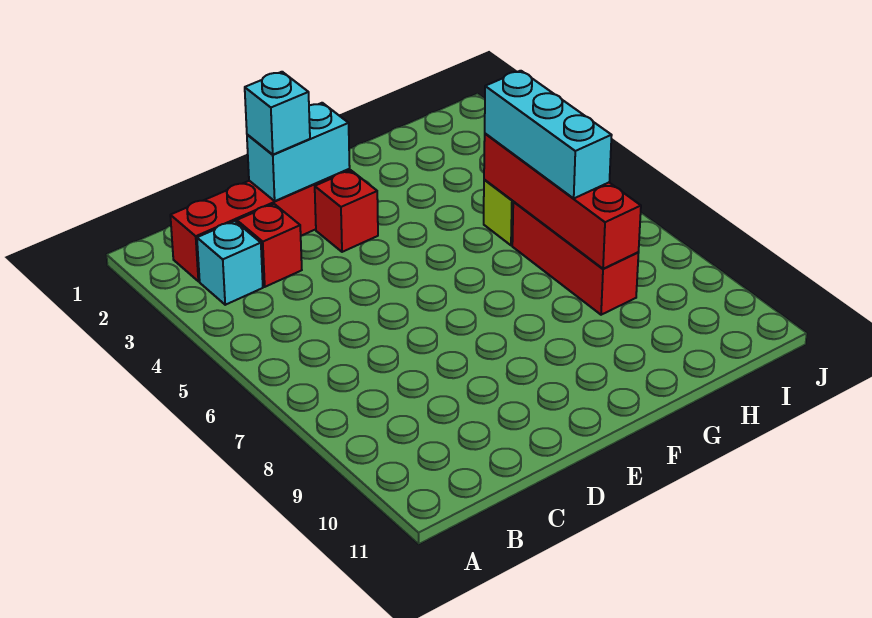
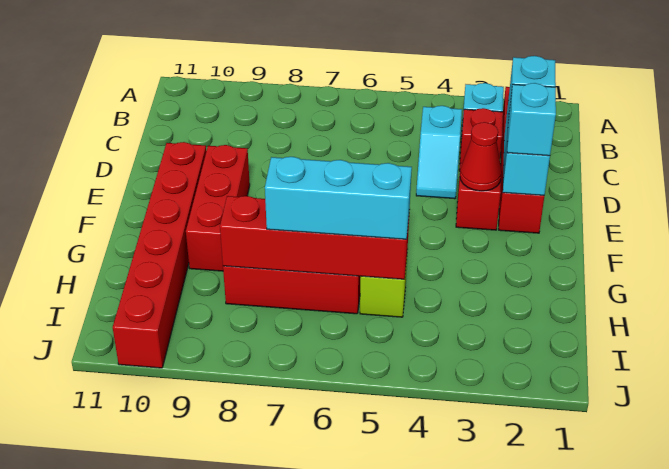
none -> cyan slope C4:D4 level 1 top C
none -> cyan brick E2 level 3
none -> red cone E3 level 2
none -> red brick E9:G9 level 1
none -> red brick E10:J10 level 1

